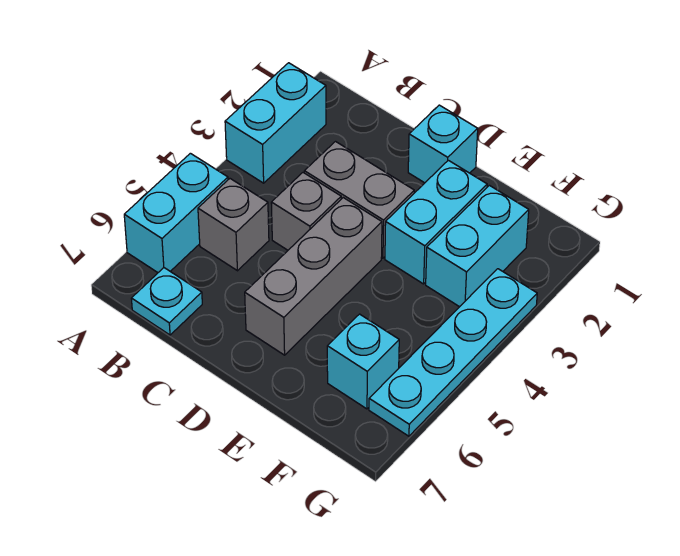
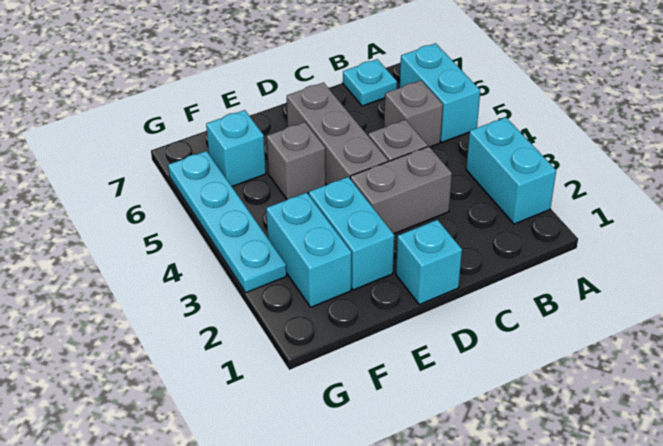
none -> grey brick E5 level 1

